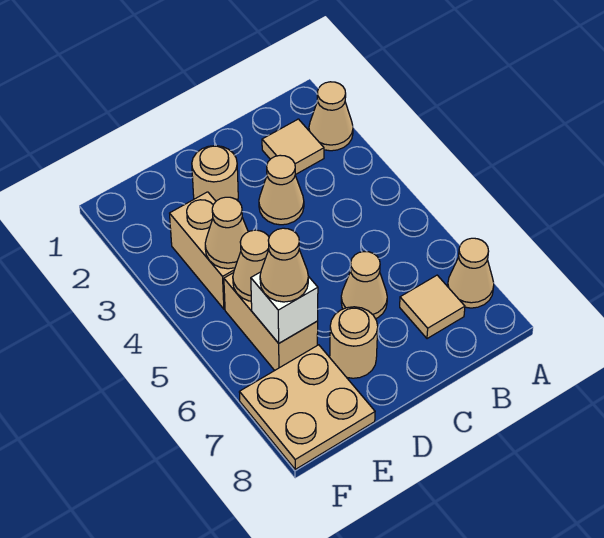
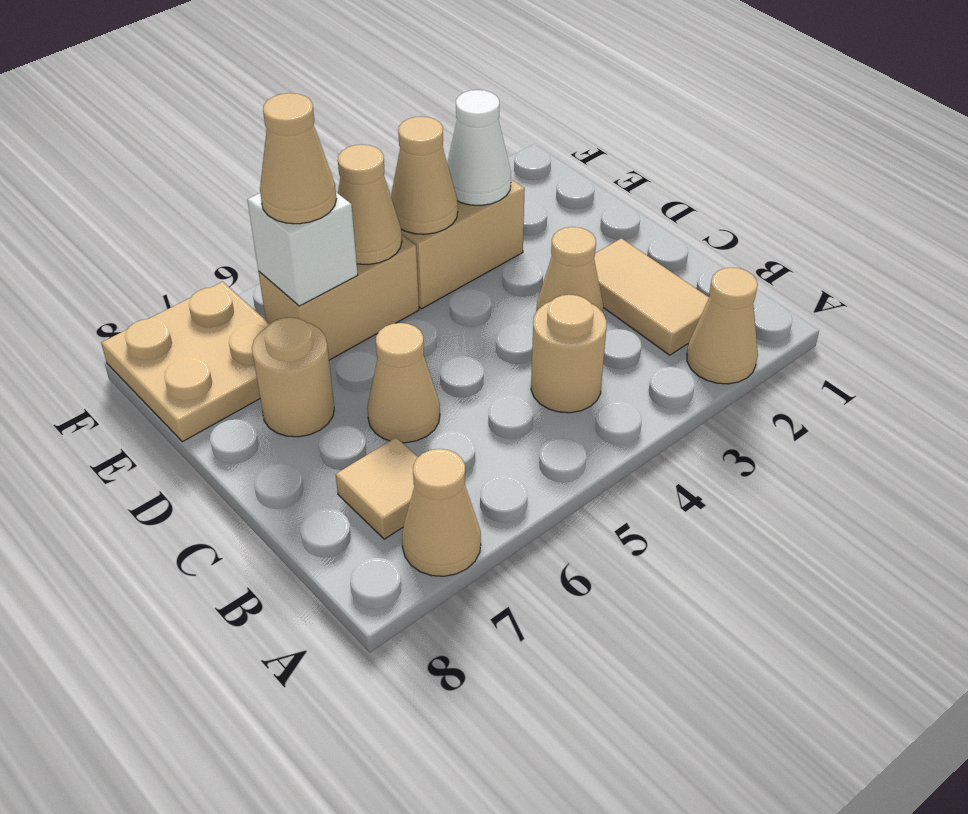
tan tile B2 level 1 -> tan tile B2:C2 level 1
tan round brick D2 level 1 -> tan round brick B4 level 1
none -> white cone E3 level 2

